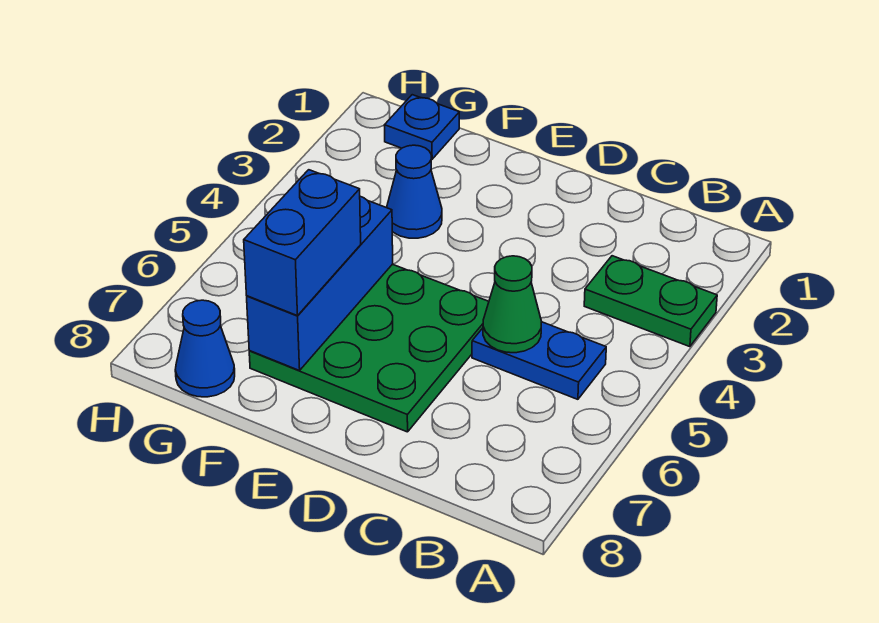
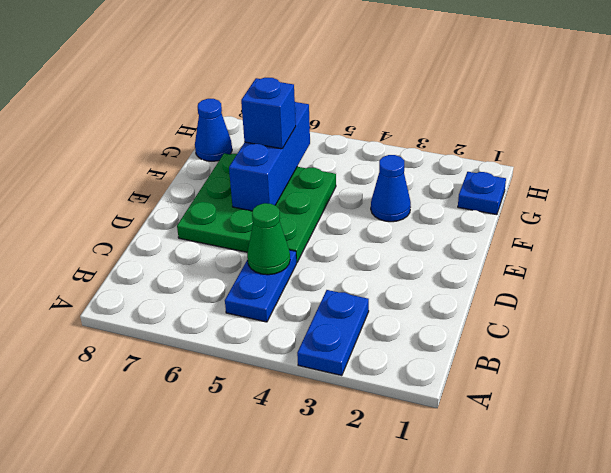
green plate A3:B3 level 1 -> blue plate A3:B3 level 1
blue brick F5:F7 level 2 -> blue brick E6:G6 level 2
blue brick F6:F7 level 3 -> blue brick F6 level 3

